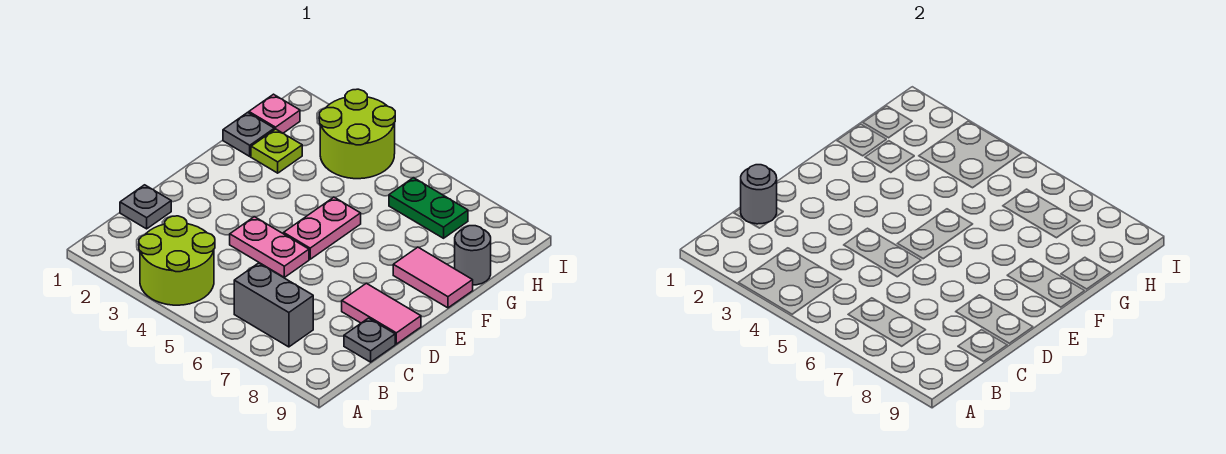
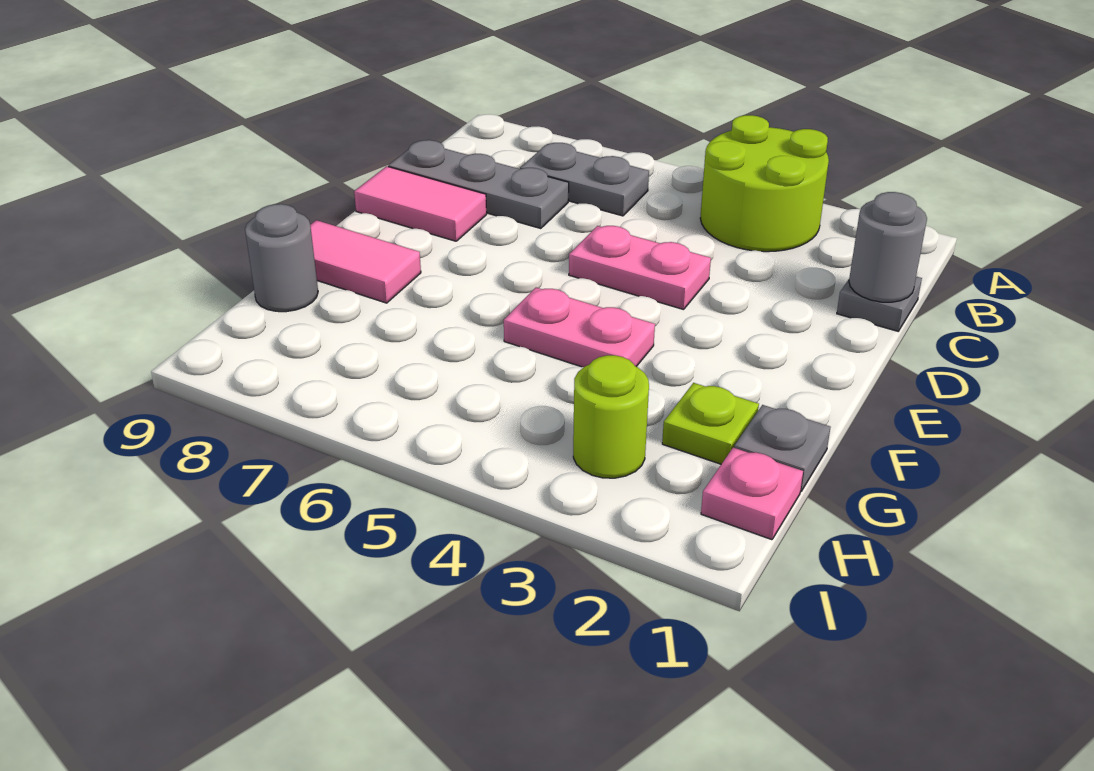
grey brick B6:B7 level 1 -> grey plate B6:B7 level 1
grey plate C9 level 1 -> grey plate C7:C9 level 1
pink plate E5:F5 level 1 -> pink plate F4:F5 level 1
lime round brick H3:I4 level 1 -> lime round brick H3 level 1
green plate H6:H7 level 1 -> none

